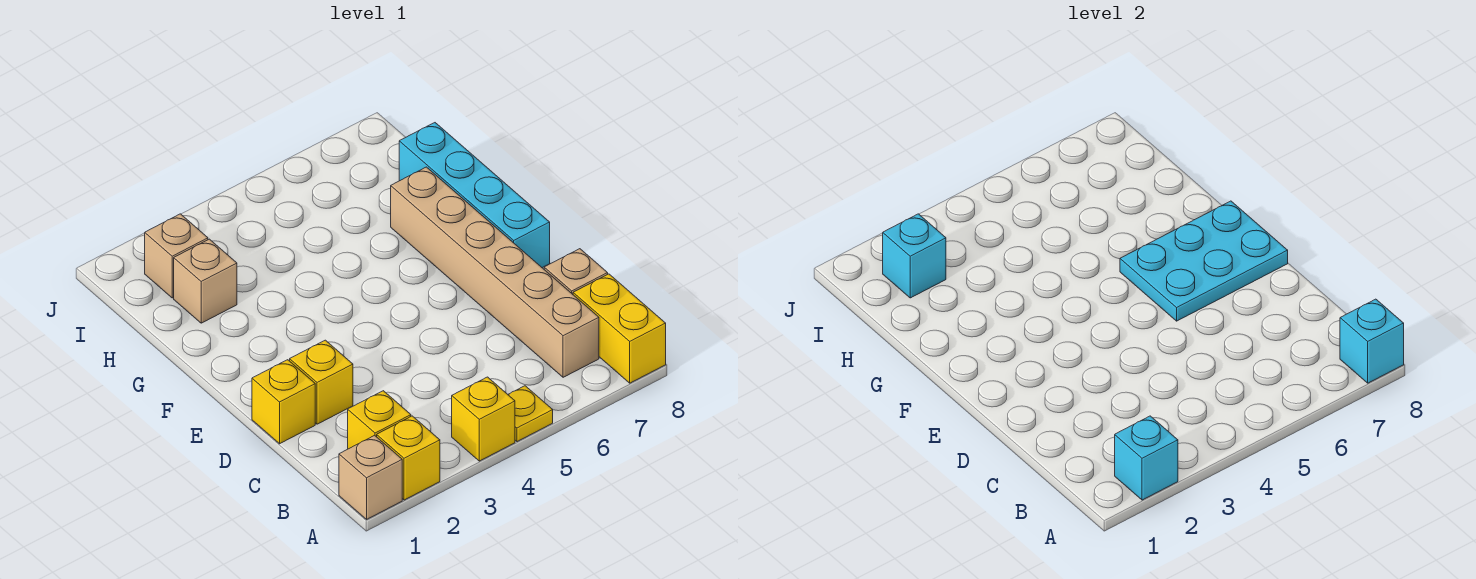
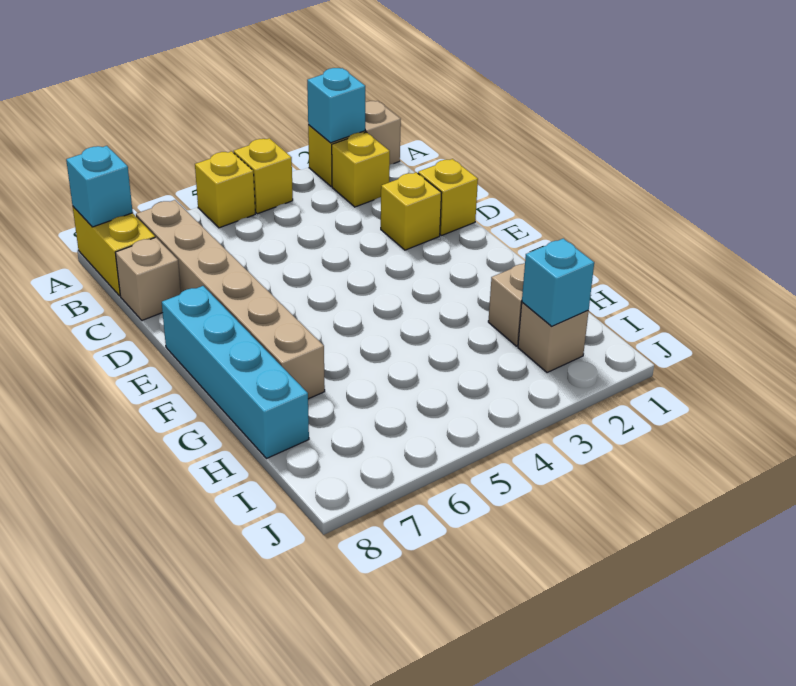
yellow plate A5 level 1 -> yellow brick A5 level 1
cyan plate E6:F8 level 2 -> none

